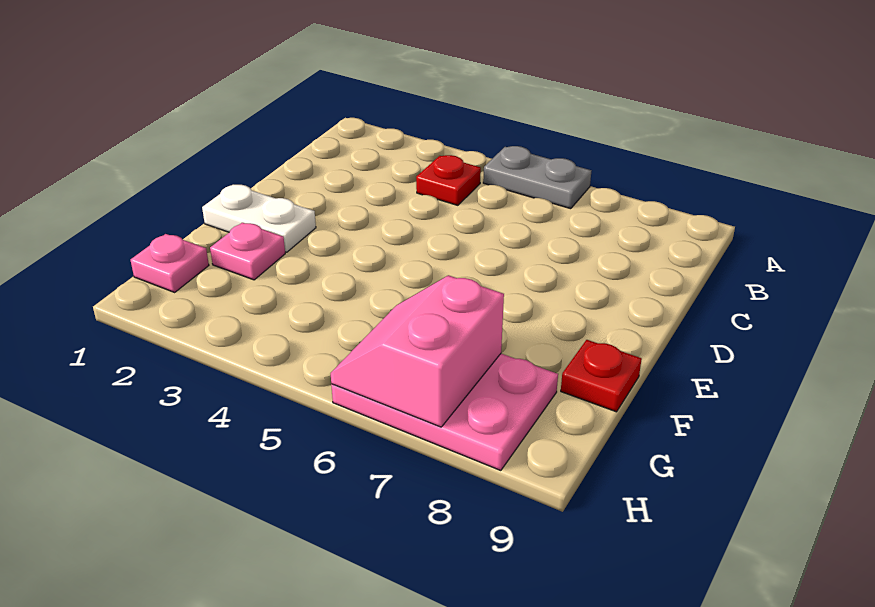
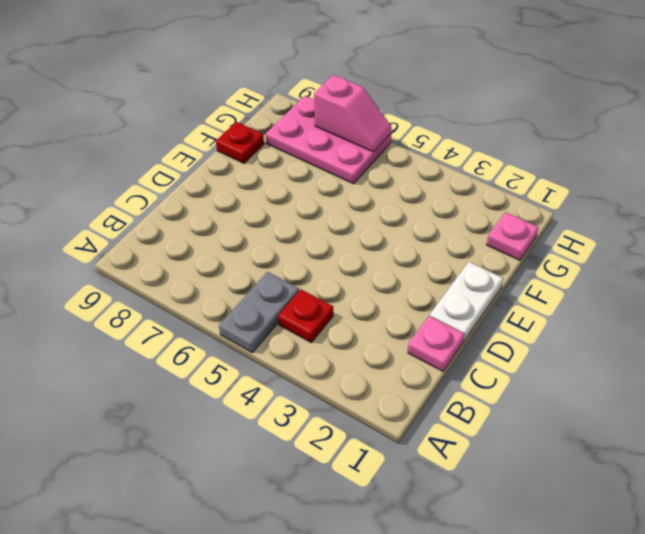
grey plate A5:A6 level 1 -> grey plate A5:B5 level 1
white plate E1:E2 level 1 -> white plate D1:E1 level 1
pink plate F2 level 1 -> pink plate C1 level 1
pink slope G6:H7 level 2 top 7 -> pink slope H6:H7 level 2 top 7

